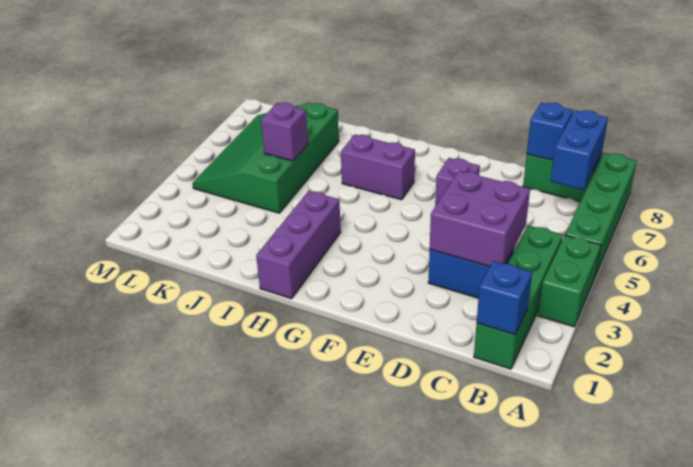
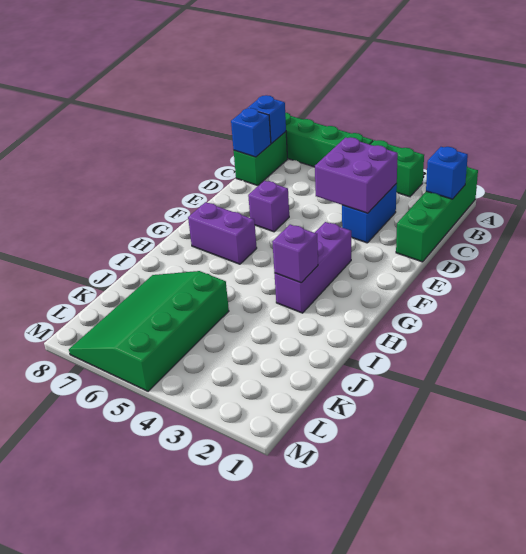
green brick B1:B4 level 1 -> green brick A1:D1 level 1
blue brick B7:B8 level 2 -> blue brick B8 level 2
purple brick G6:H6 level 1 -> purple brick G6:G7 level 1
purple brick H1:H3 level 1 -> purple brick F3:H3 level 1
green slope J4:L7 level 1 top J -> green slope J5:M7 level 1 top 5
purple brick J5 level 2 -> purple brick H3 level 2

